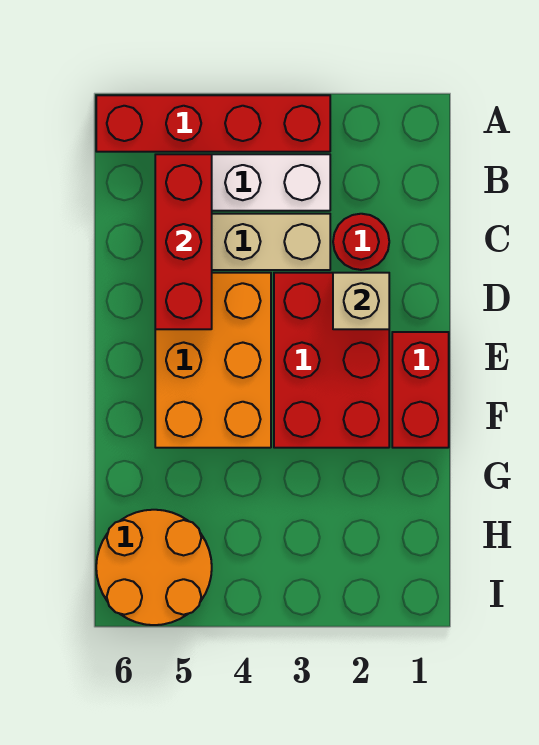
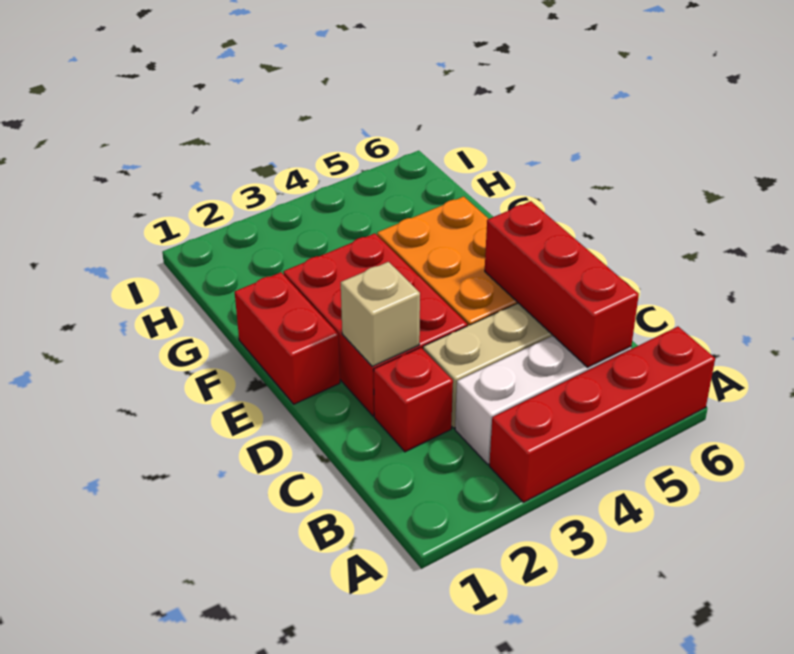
red round brick C2 level 1 -> red brick C2 level 1
orange round brick H5:I6 level 1 -> none

